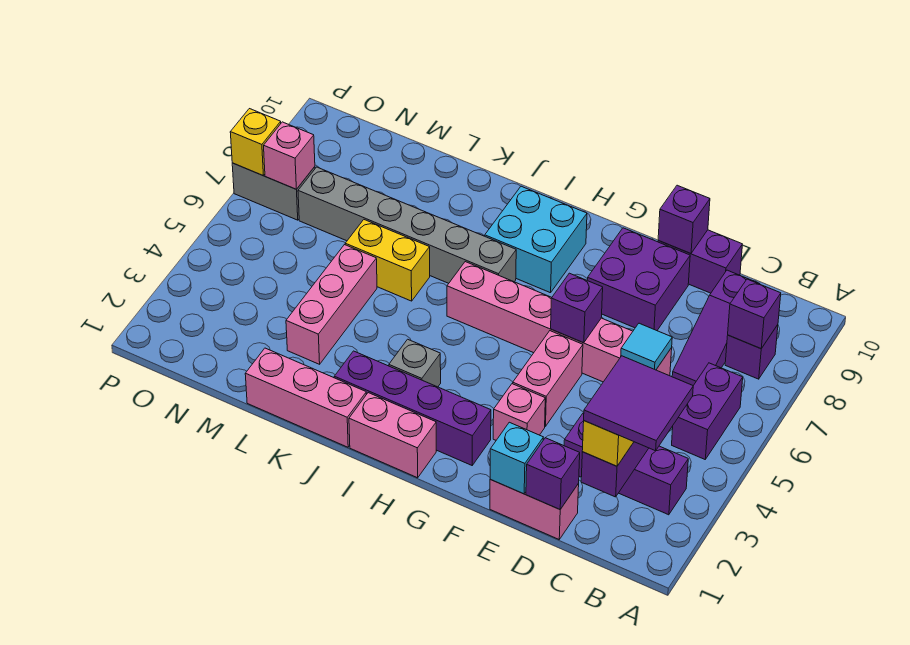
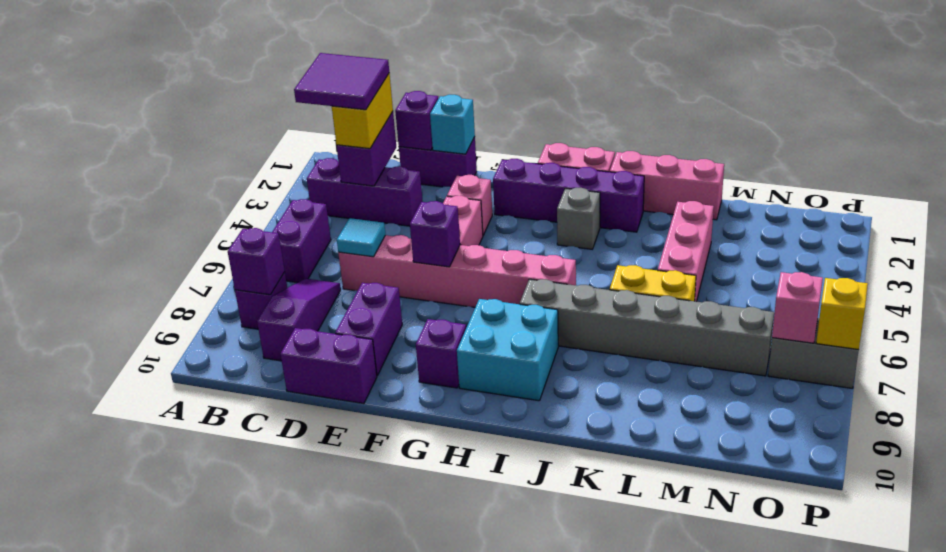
pink brick D1:E1 level 1 -> purple brick D1:E1 level 1
purple brick E8:F9 level 1 -> purple brick E8:E9 level 1
purple brick E10 level 2 -> purple brick G9 level 1

